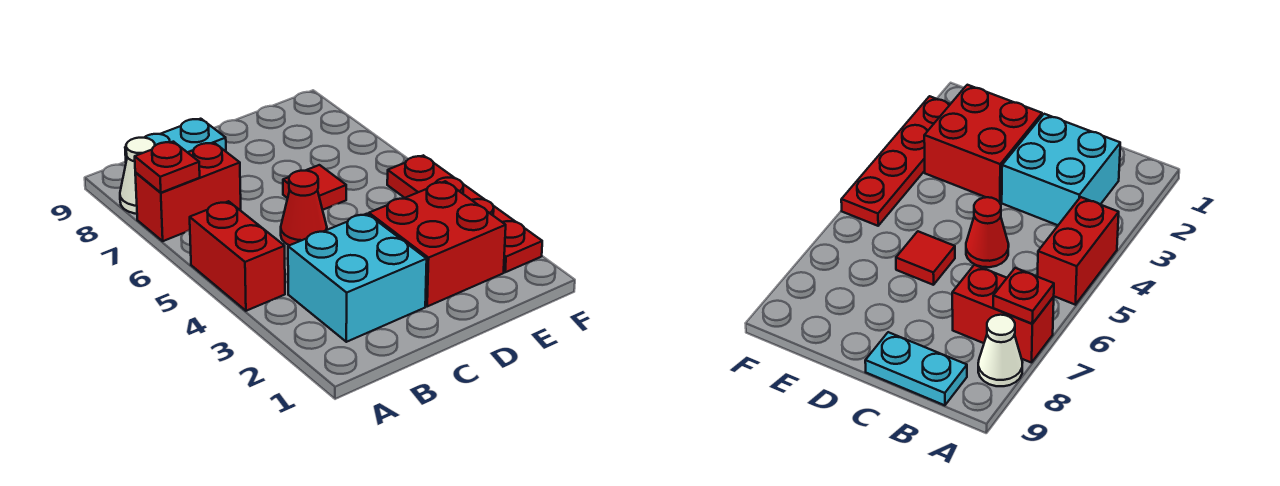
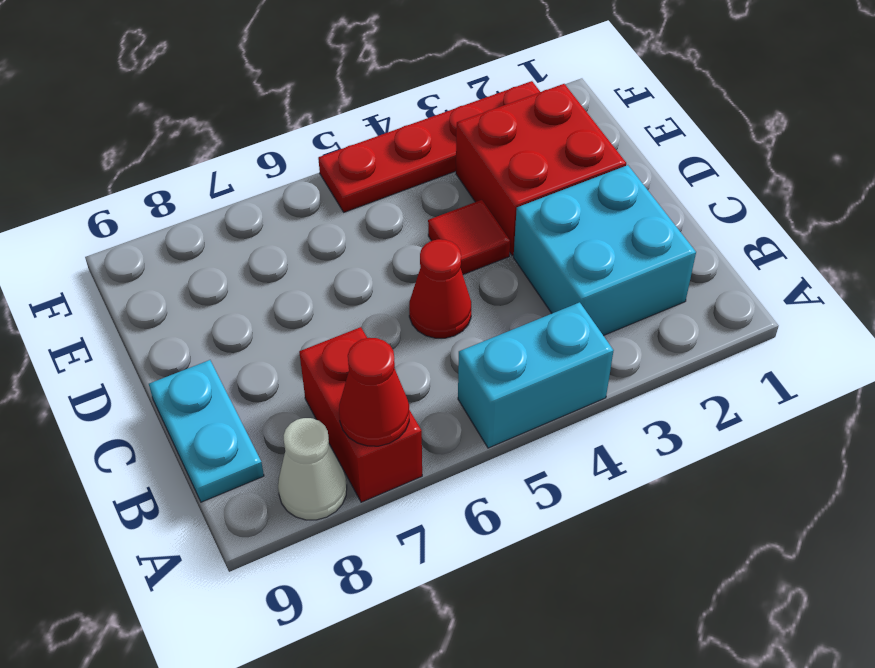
red brick A4:A5 level 1 -> cyan brick A4:A5 level 1
red plate A7 level 2 -> red cone A7 level 2
red tile D6 level 1 -> red tile D4 level 1

